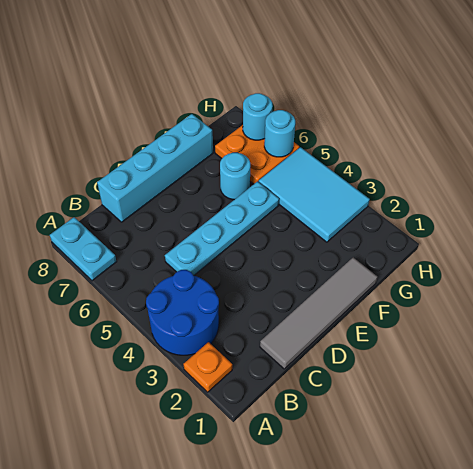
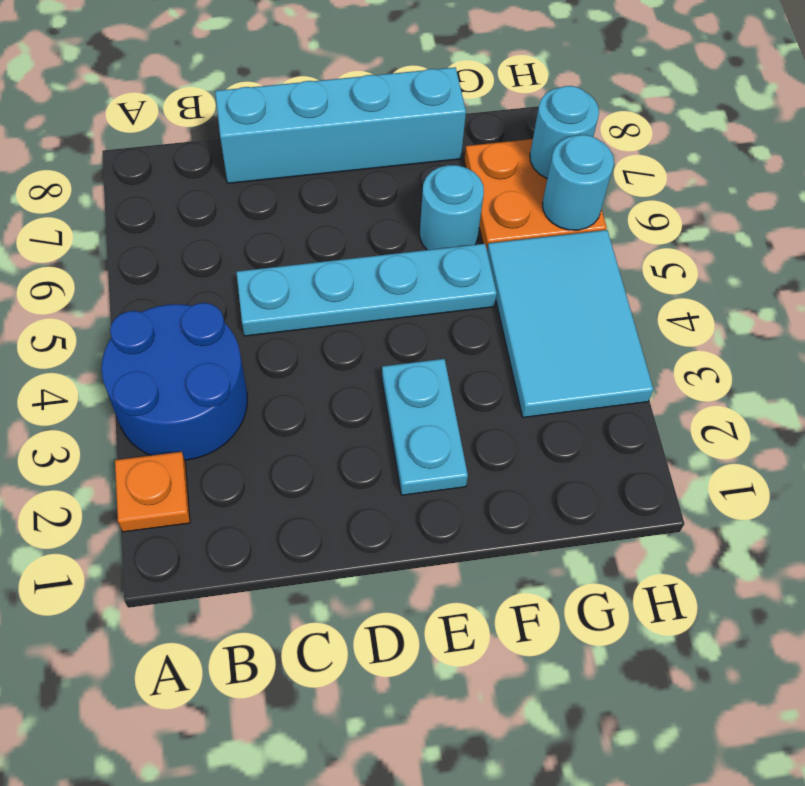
cyan plate A7:A8 level 1 -> cyan plate E2:E3 level 1
grey tile C1:F1 level 1 -> none

